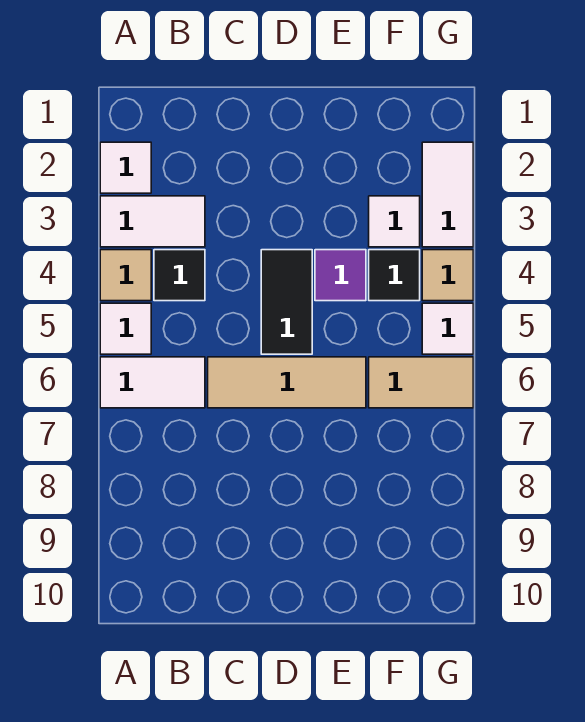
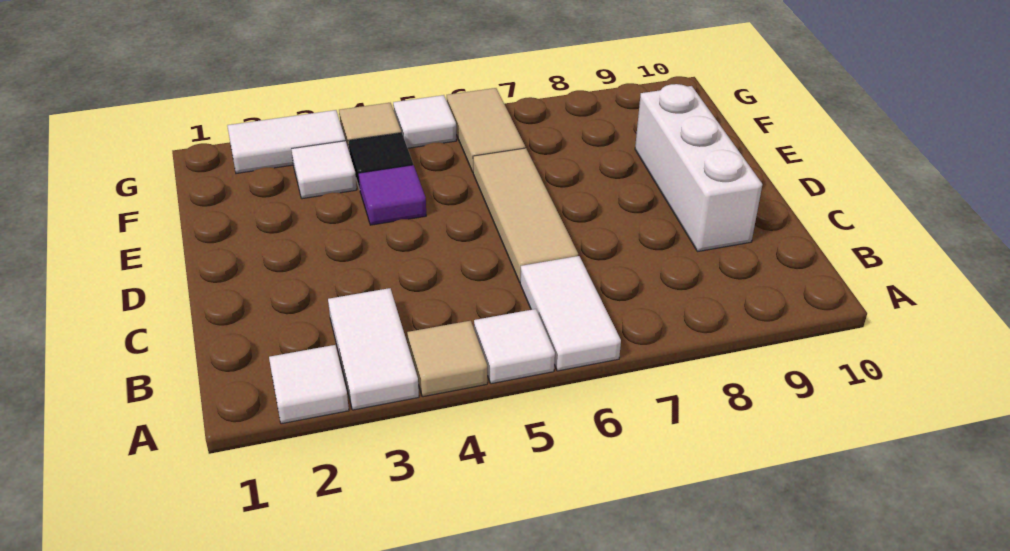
black tile B4 level 1 -> none
none -> white brick C9:E9 level 1
black tile D4:D5 level 1 -> none

